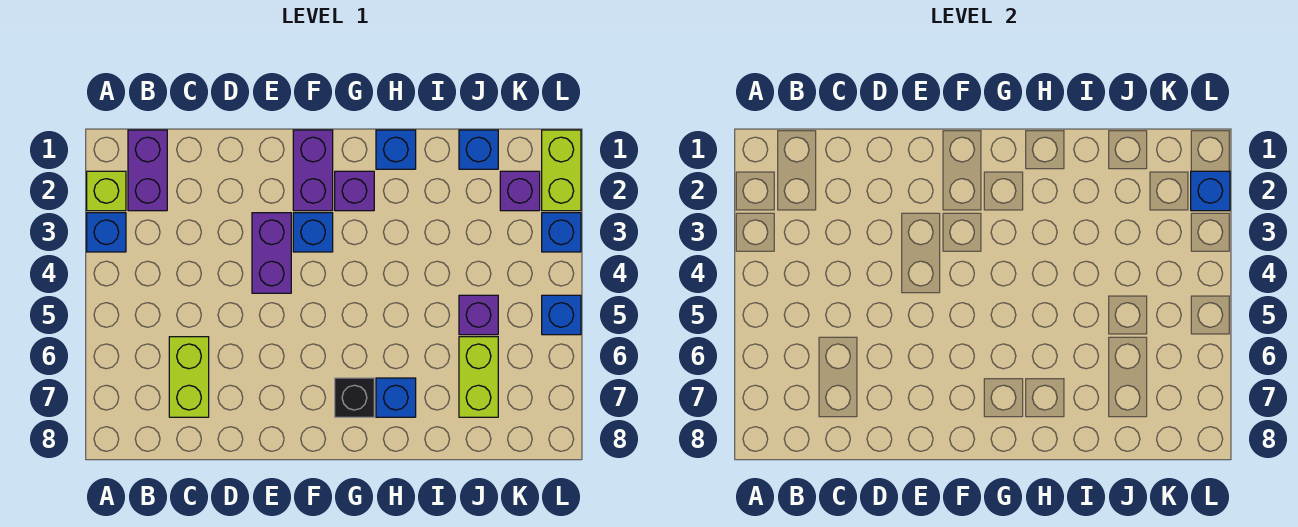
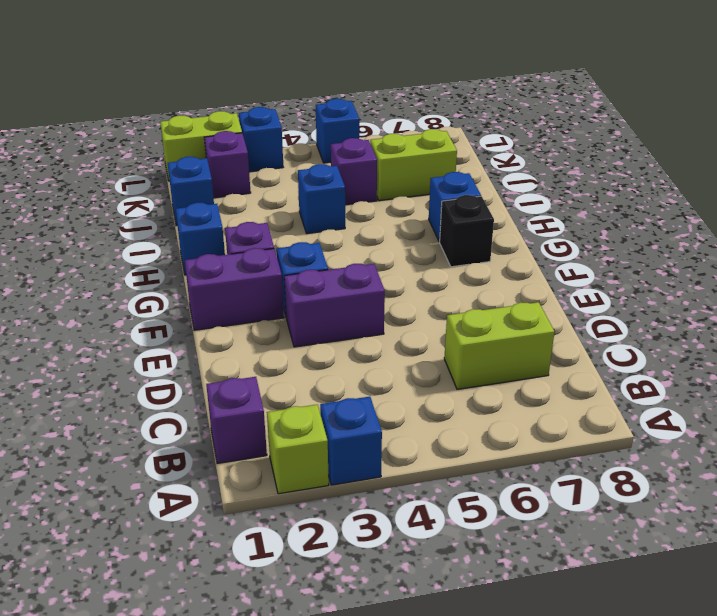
purple brick B1:B2 level 1 -> purple brick B1 level 1
blue brick L2 level 2 -> blue brick I4 level 1

